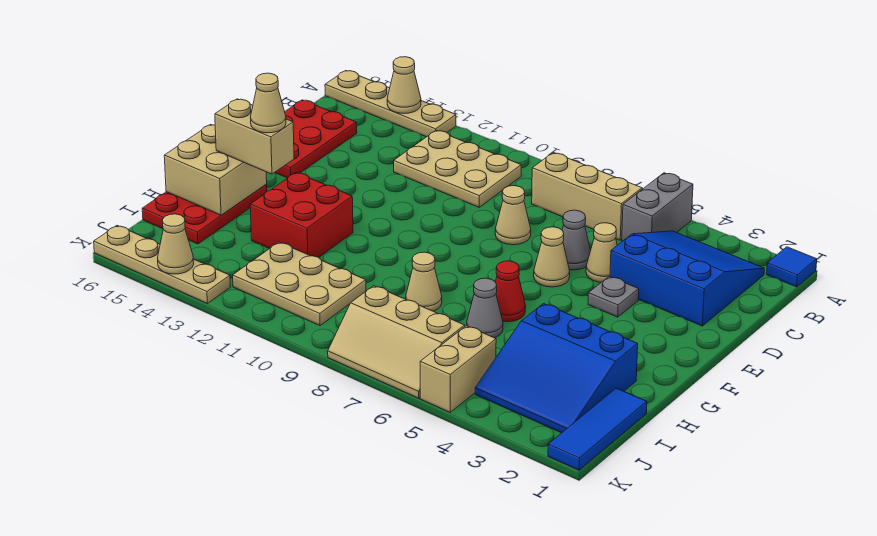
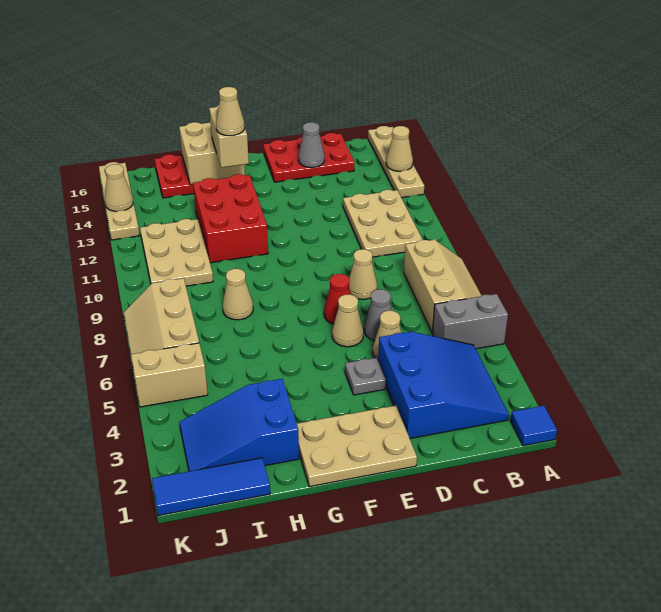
none -> tan plate E1:G2 level 1
red cone G6 level 1 -> red cone E7 level 1
red brick G12:H13 level 1 -> red brick G11:H13 level 1
blue slope H2:J4 level 1 top H -> blue slope H2:J3 level 1 top H
grey cone H6 level 1 -> grey cone D15 level 2

